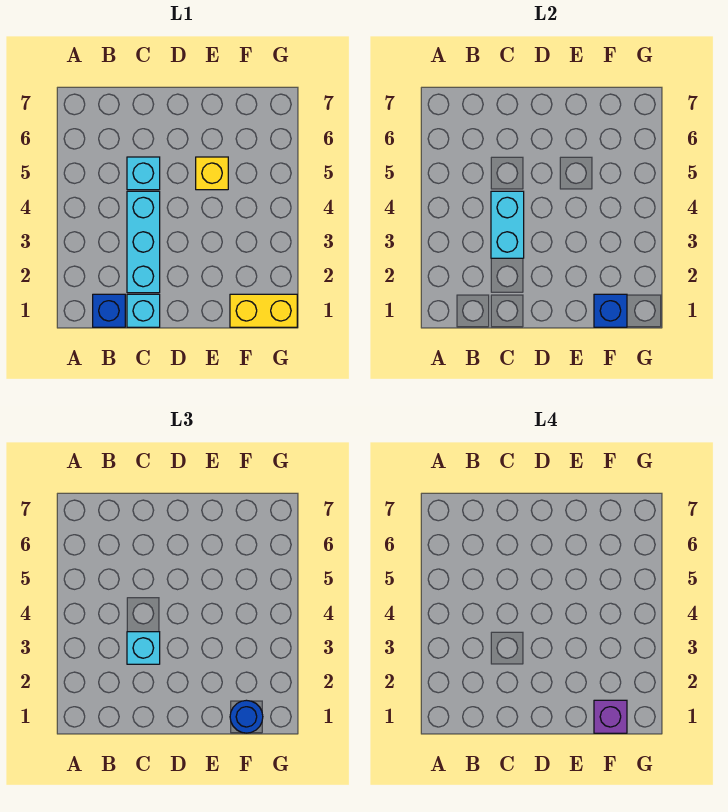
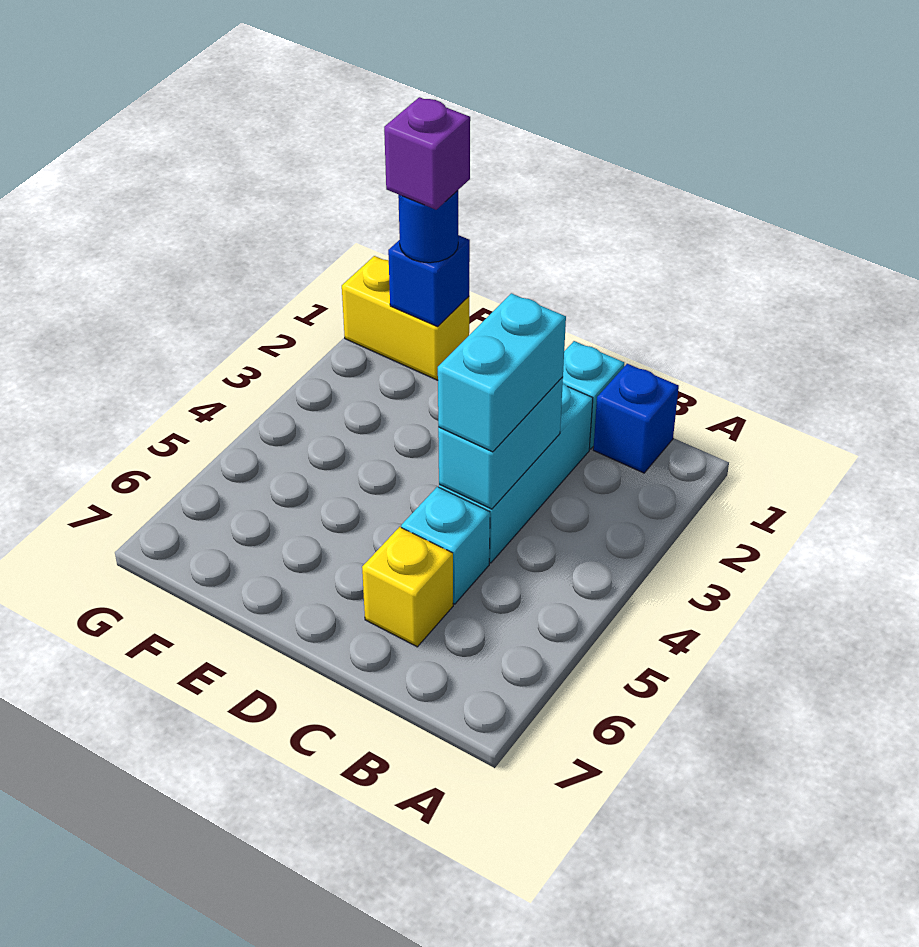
cyan brick C3 level 3 -> cyan brick C3:C4 level 3
yellow brick E5 level 1 -> yellow brick C6 level 1

